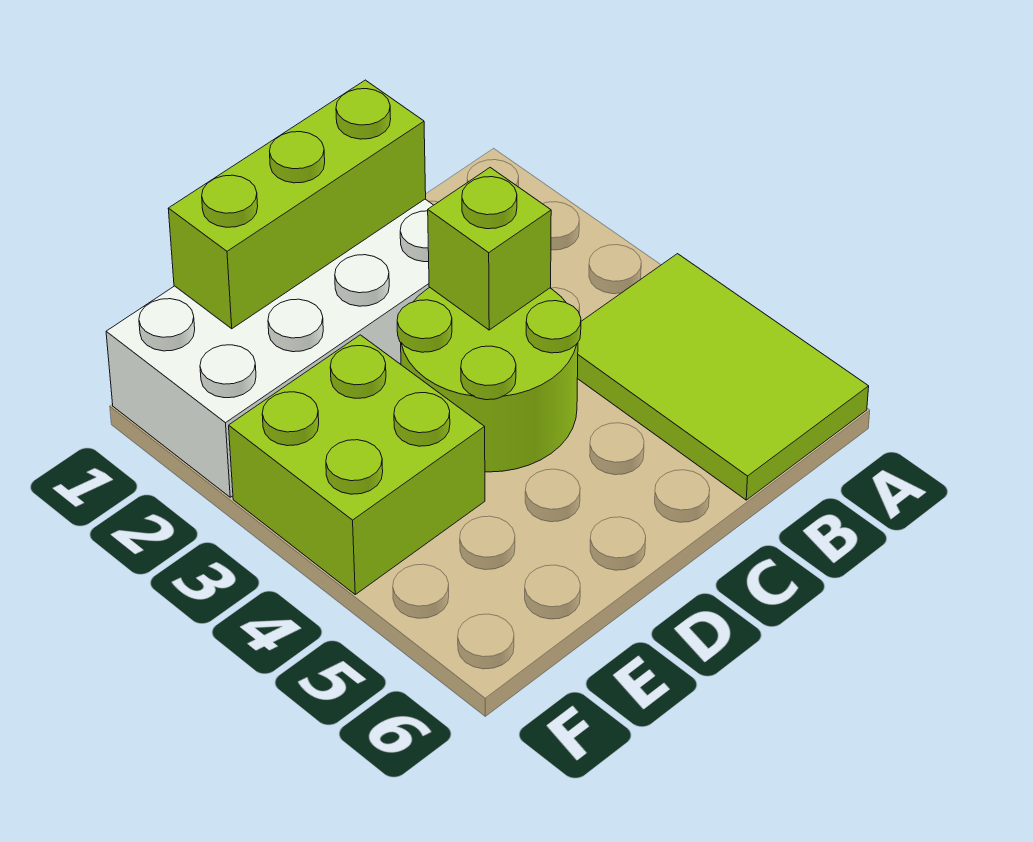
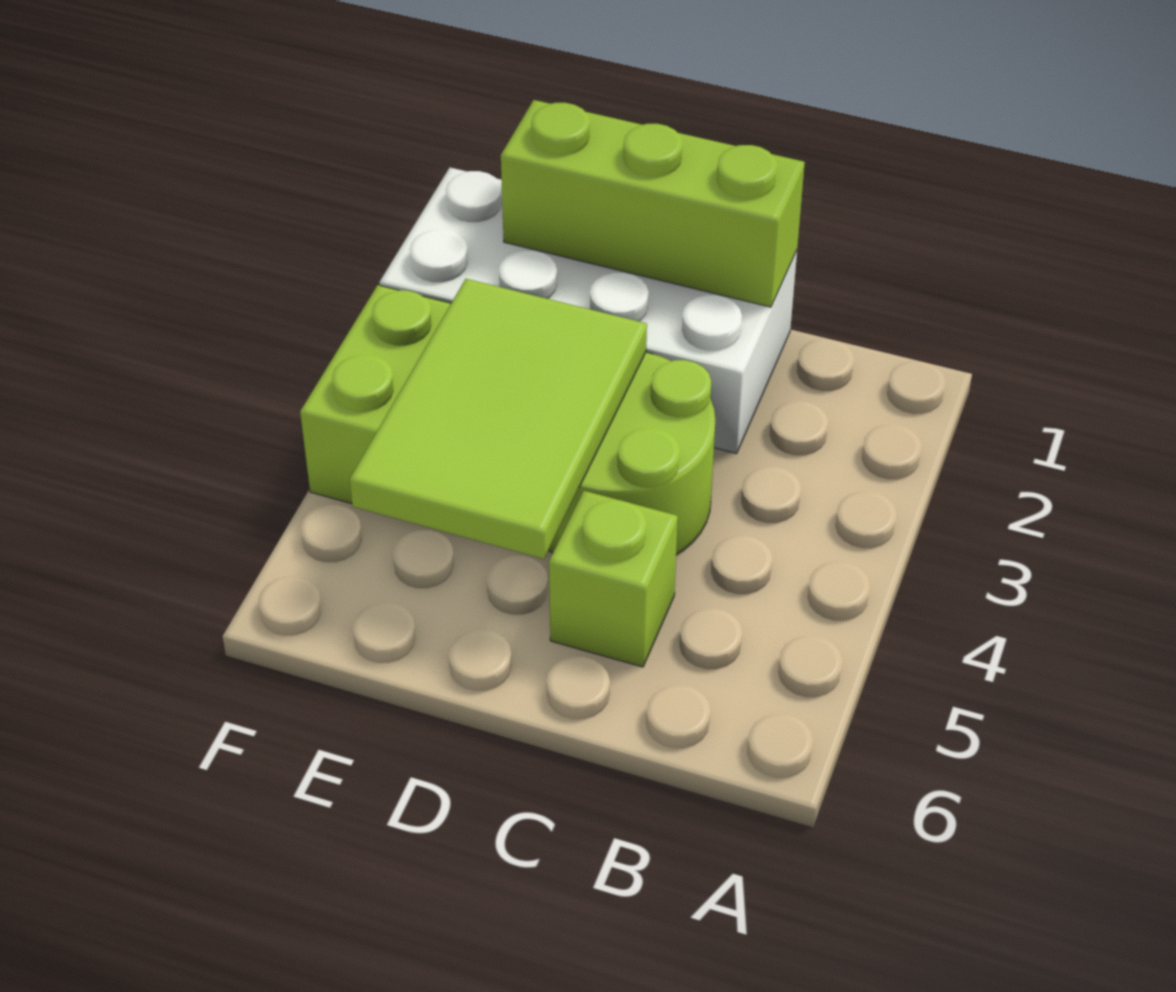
lime tile A4:B6 level 1 -> lime tile D3:E5 level 2
lime brick C3 level 2 -> lime brick C5 level 1

